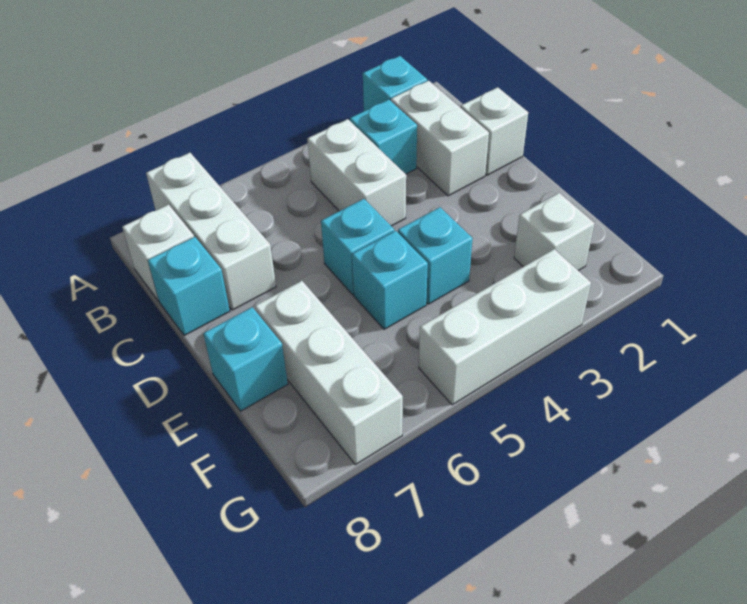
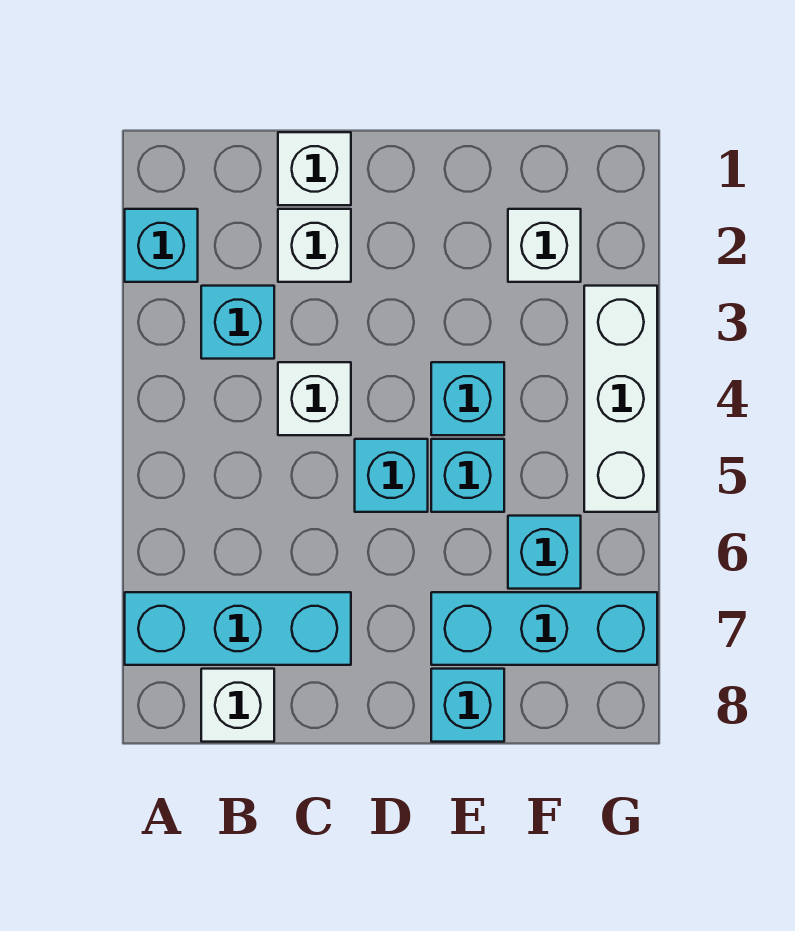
white brick A7:C7 level 1 -> cyan brick A7:C7 level 1
white brick B2:C2 level 1 -> white brick C2 level 1
white brick B4:C4 level 1 -> white brick C4 level 1
cyan brick C8 level 1 -> cyan brick F6 level 1
white brick E7:G7 level 1 -> cyan brick E7:G7 level 1

